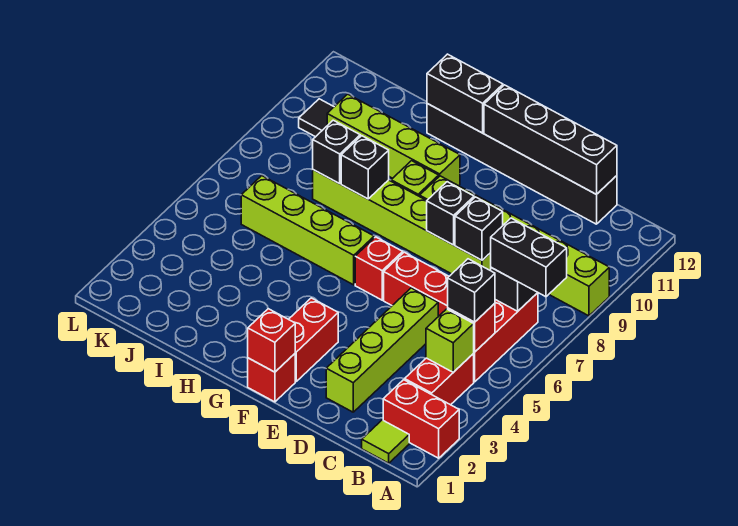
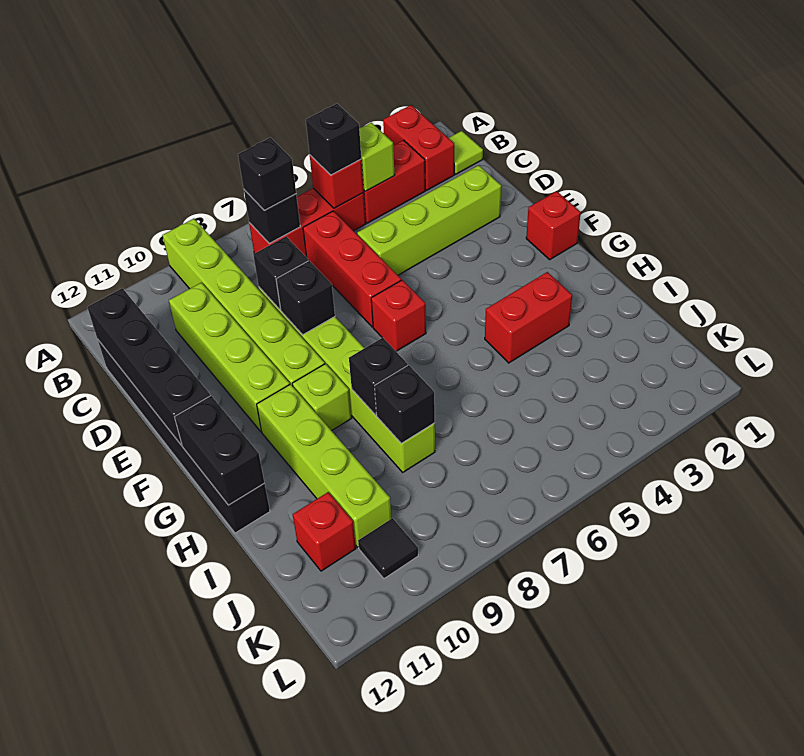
black brick A7:B7 level 3 -> black brick B7 level 3
red brick F1 level 2 -> red brick J11 level 1
red brick F2:F3 level 1 -> red brick H3:H4 level 1
lime brick G6:J6 level 1 -> lime brick C10:F10 level 1

